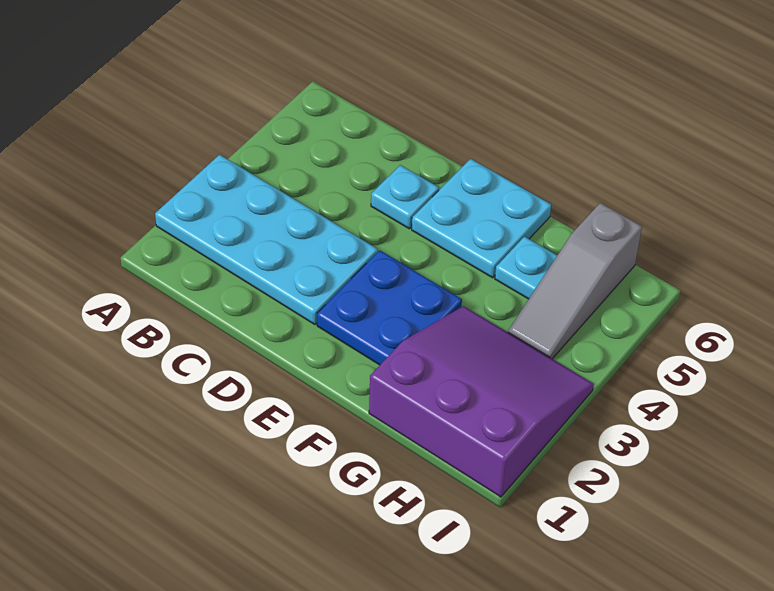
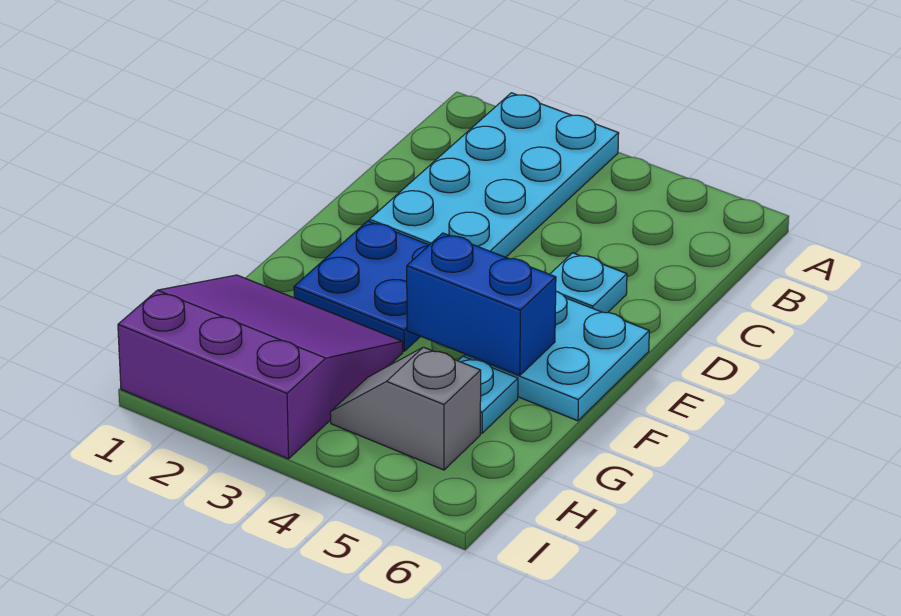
none -> blue brick F4:F5 level 2
purple slope G1:I3 level 1 top 1 -> purple slope G1:I3 level 1 top I
grey slope H4:H6 level 1 top 6 -> grey slope H4:H5 level 1 top 5

